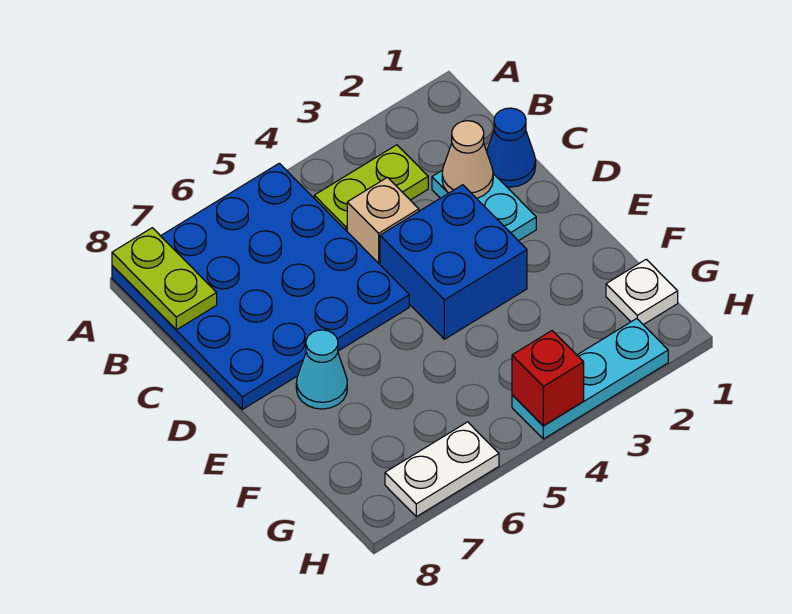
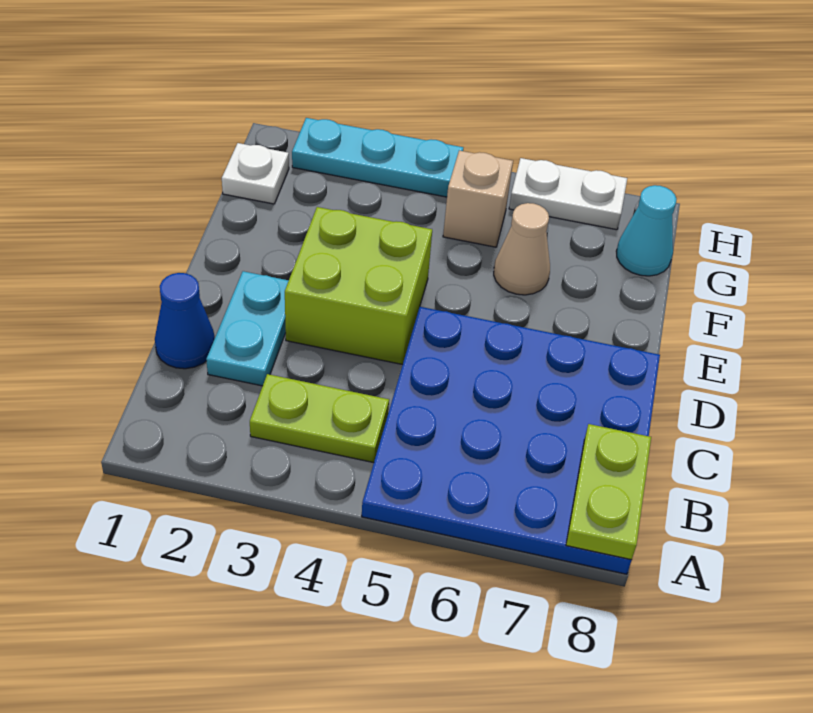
tan cone C2 level 2 -> tan cone F6 level 1
tan brick C4 level 1 -> tan brick G5 level 1
blue brick D3:E4 level 1 -> lime brick D3:E4 level 1
cyan cone E7 level 1 -> cyan cone G8 level 1
red brick H4 level 2 -> none

